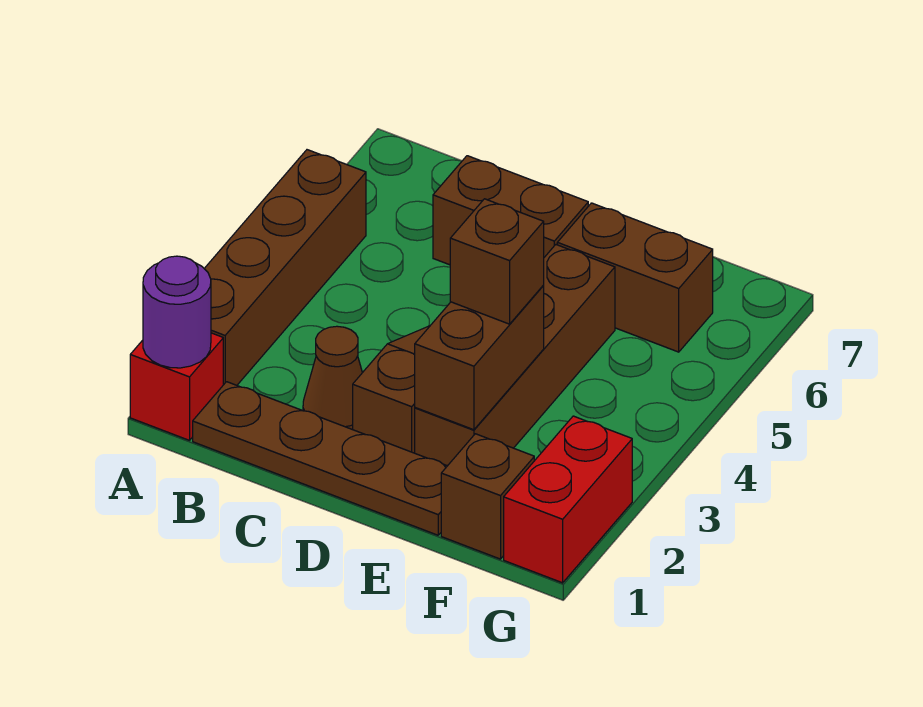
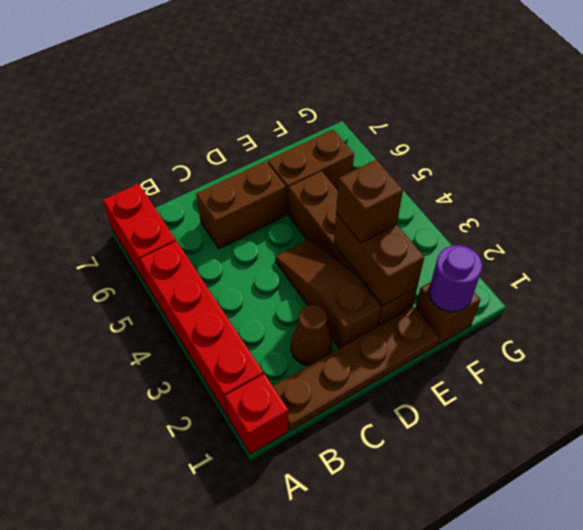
purple round brick A1 level 2 -> purple round brick F1 level 2
brown brick A2:A5 level 1 -> red brick A2:A5 level 1
red brick G1:G2 level 1 -> red brick A6:A7 level 1

